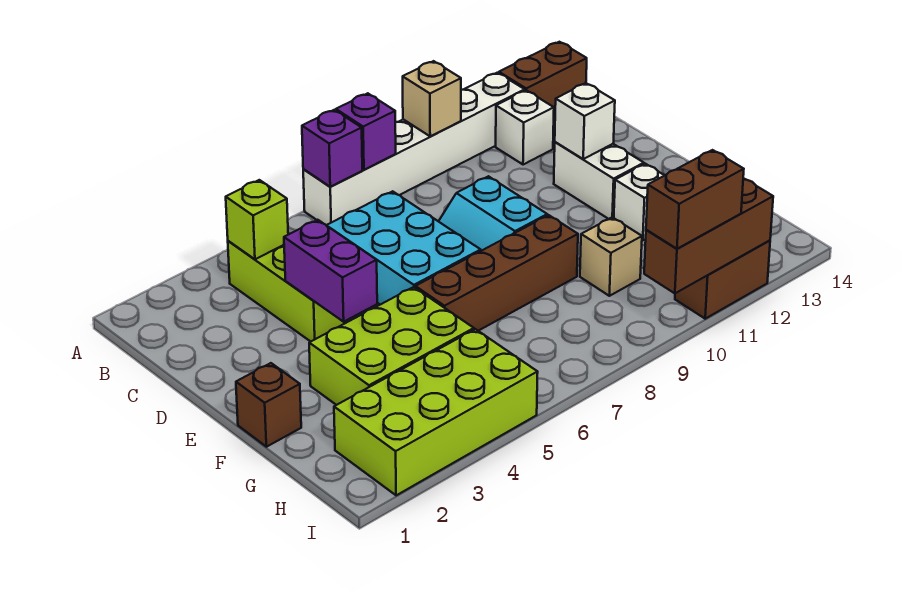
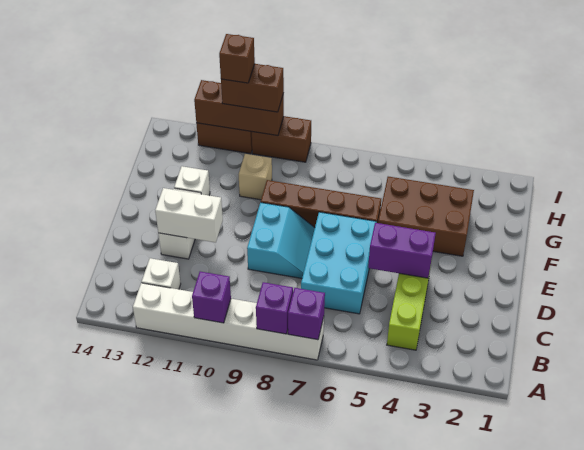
tan brick A10 level 2 -> purple brick A10 level 2
brown brick A13:A14 level 1 -> brown brick I9:I10 level 1
lime brick B4 level 2 -> none
purple brick D4:E4 level 2 -> purple brick D4:D5 level 2
white brick D12 level 2 -> white brick D11:D12 level 2
brown brick F1 level 1 -> brown brick I11 level 4
lime brick F3:G5 level 1 -> brown brick F3:G5 level 1
lime brick H2:I5 level 1 -> none

